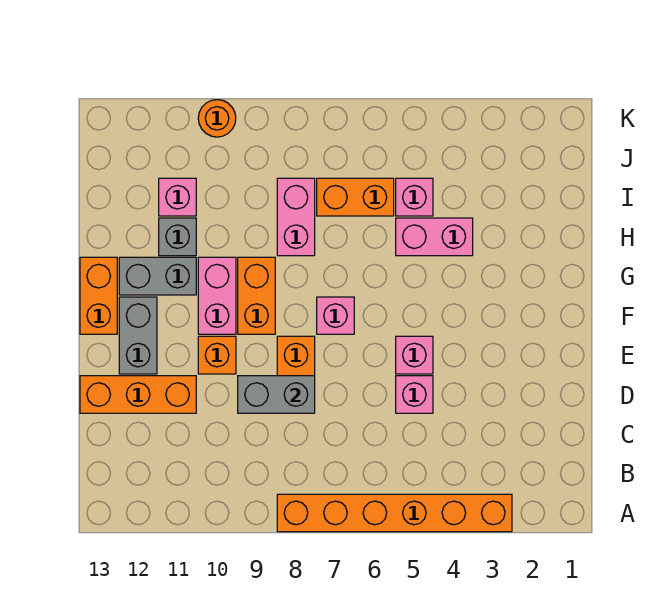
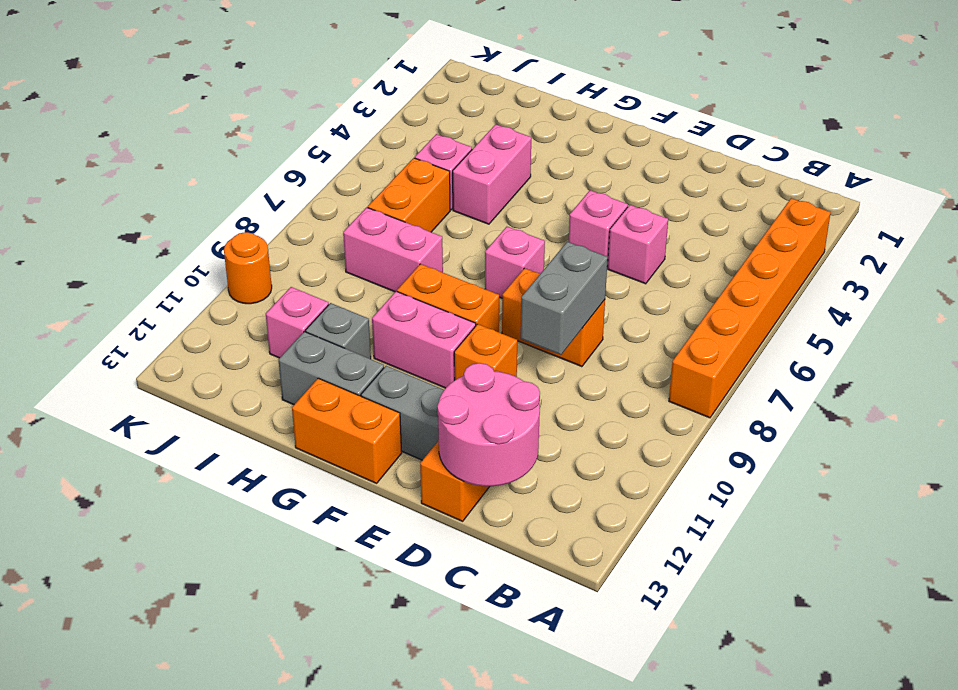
none -> pink round brick C12:D13 level 2
grey brick G11:G12 level 1 -> grey brick G12:H12 level 1

